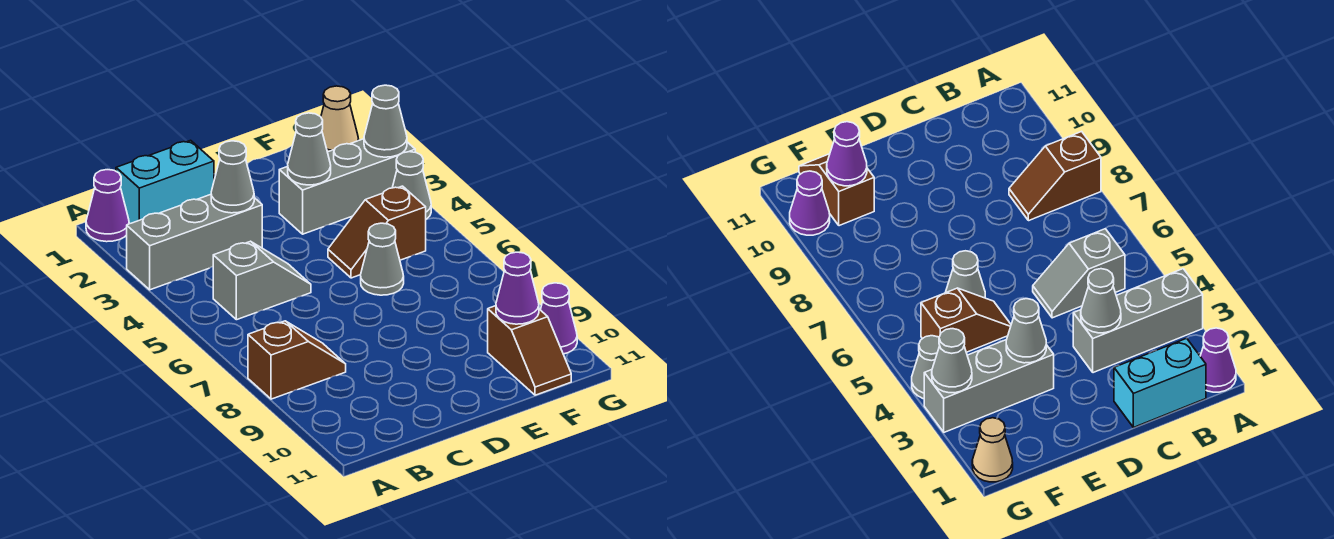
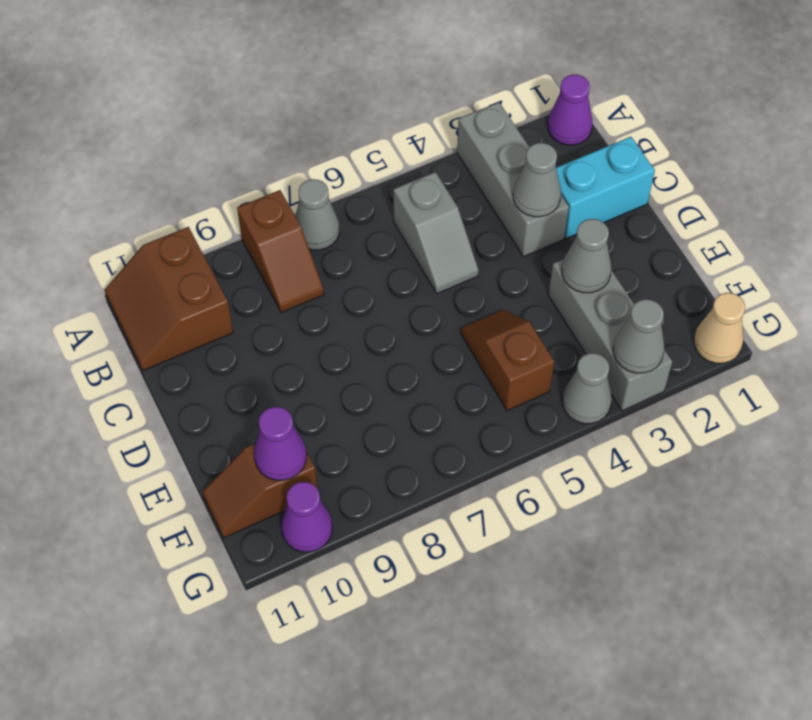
none -> brown slope A10:B11 level 1 top 10
cyan brick B1:C1 level 1 -> cyan brick C1:C2 level 1
grey cone E6 level 1 -> grey cone A7 level 1

